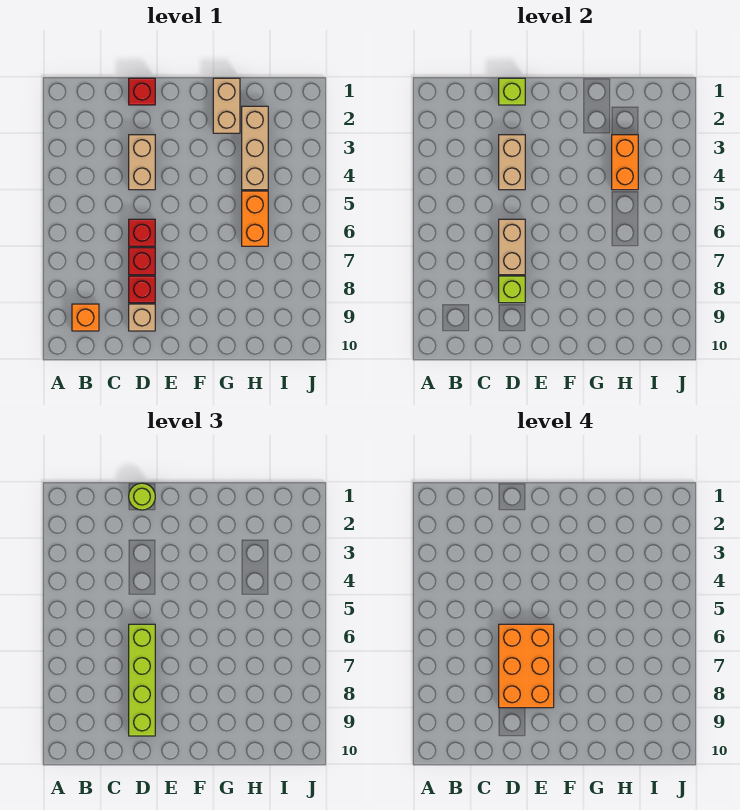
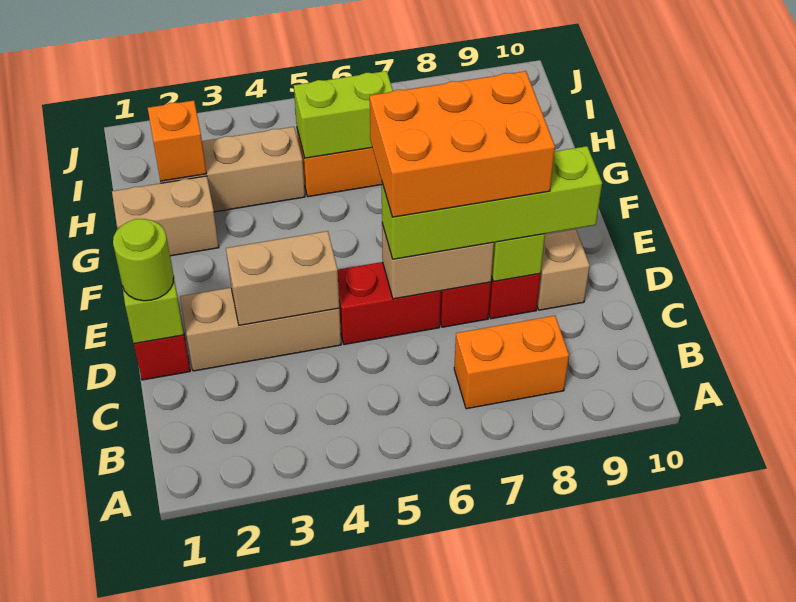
orange brick B9 level 1 -> orange brick H2 level 2
tan brick D3:D4 level 1 -> tan brick D2:D4 level 1
red brick D6 level 1 -> red brick D5:D6 level 1
orange brick H3:H4 level 2 -> orange brick B7:B8 level 1
none -> lime brick H5:H6 level 2

